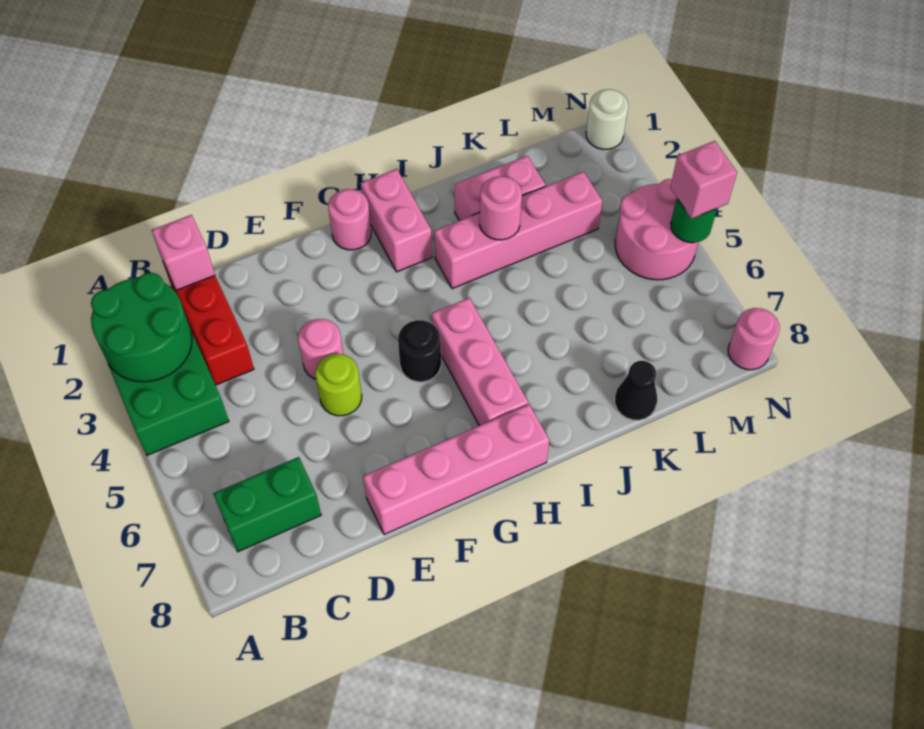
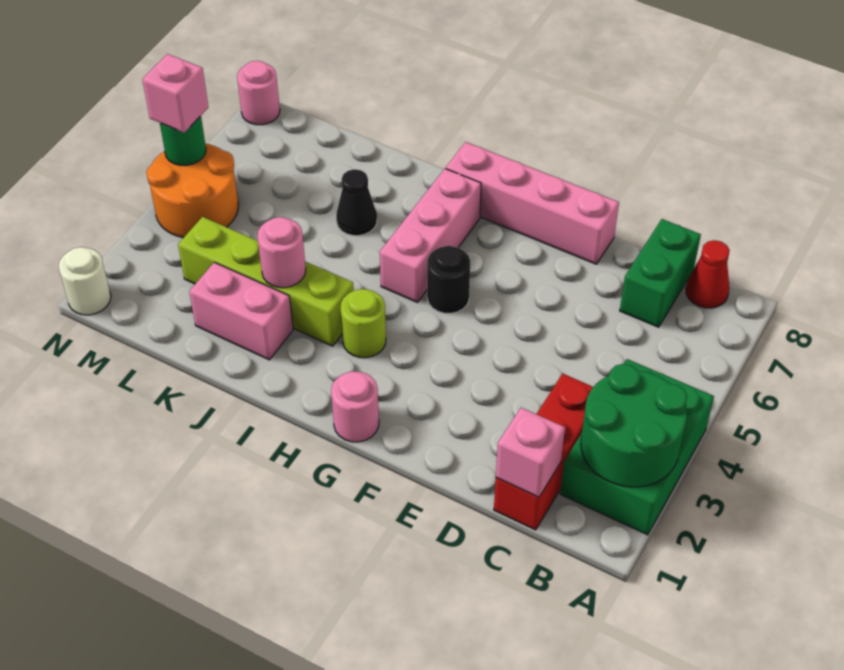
green brick B7:C7 level 1 -> green brick C7:C8 level 1
none -> red cone B8 level 1
pink round brick E4 level 1 -> none
lime round brick E5 level 1 -> lime round brick H3 level 1
pink brick H1:H2 level 1 -> none
pink brick I3:L3 level 1 -> lime brick I3:L3 level 1
black cone K8 level 1 -> black cone J6 level 1
pink round brick M4:N5 level 1 -> orange round brick M4:N5 level 1

